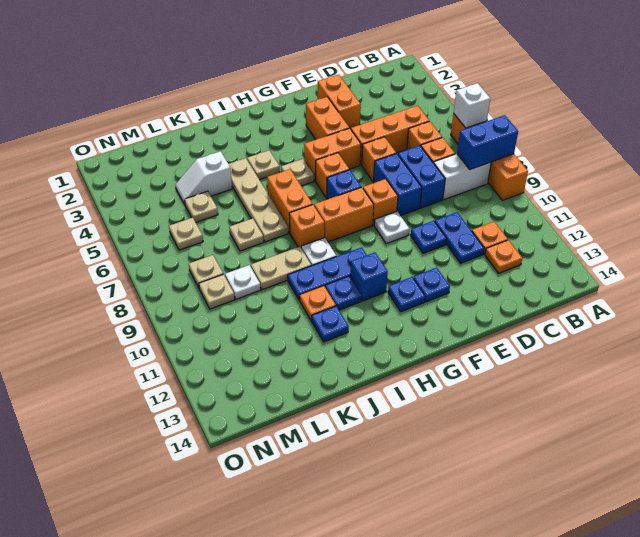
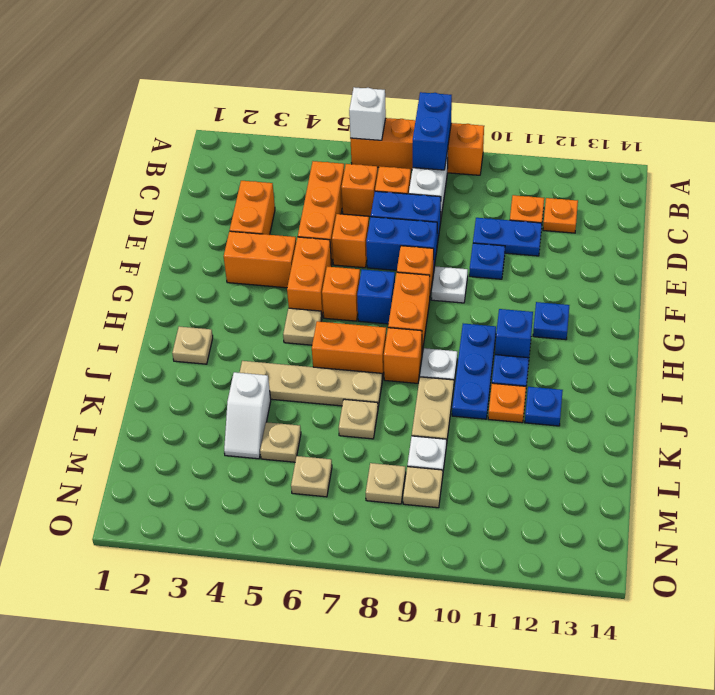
orange brick E2:E3 level 1 -> orange brick D3:E3 level 1
blue plate F12 level 1 -> none
tan plate I4 level 1 -> tan plate I2 level 1

